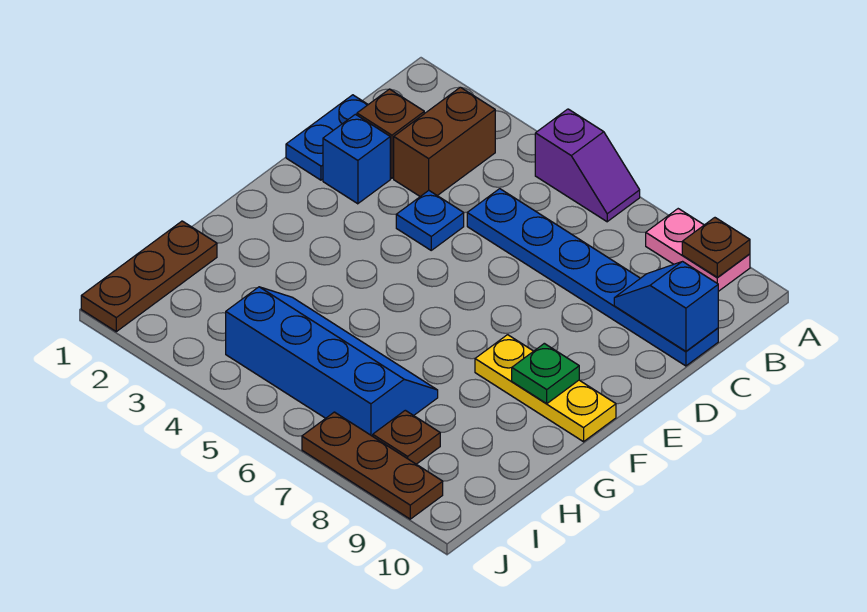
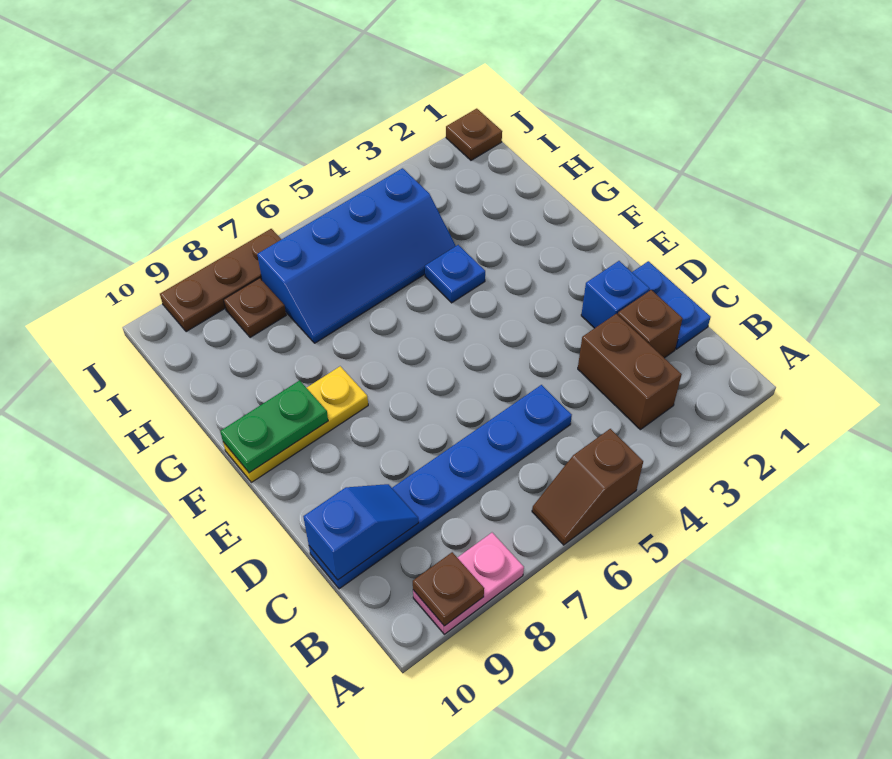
purple slope A5:A6 level 1 top 5 -> brown slope A5:A6 level 1 top 5
blue plate D4 level 1 -> blue plate G4 level 1
green plate F9 level 2 -> green plate F9:F10 level 2
brown plate H1:J1 level 1 -> brown plate J1 level 1

